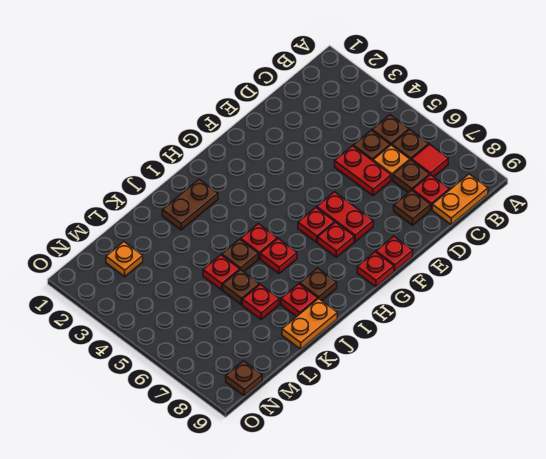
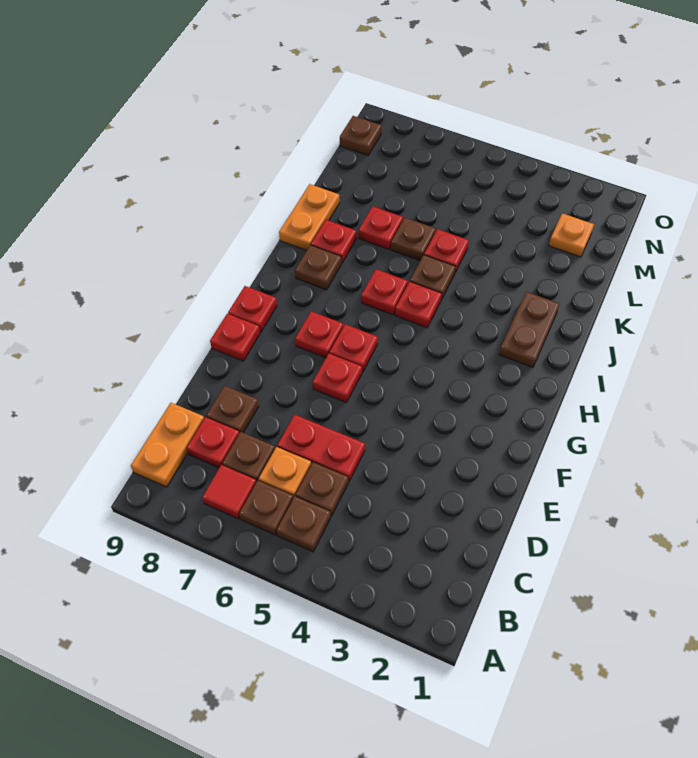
red plate F6:F7 level 1 -> red plate F6 level 1

